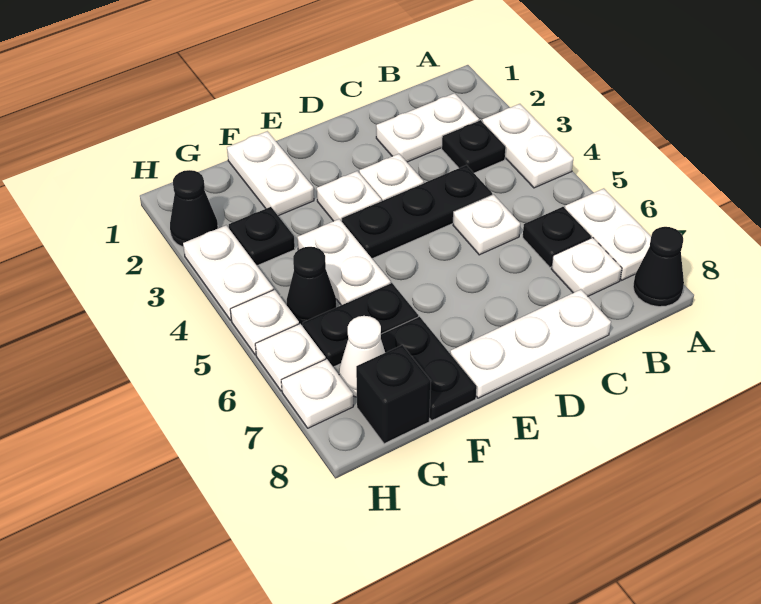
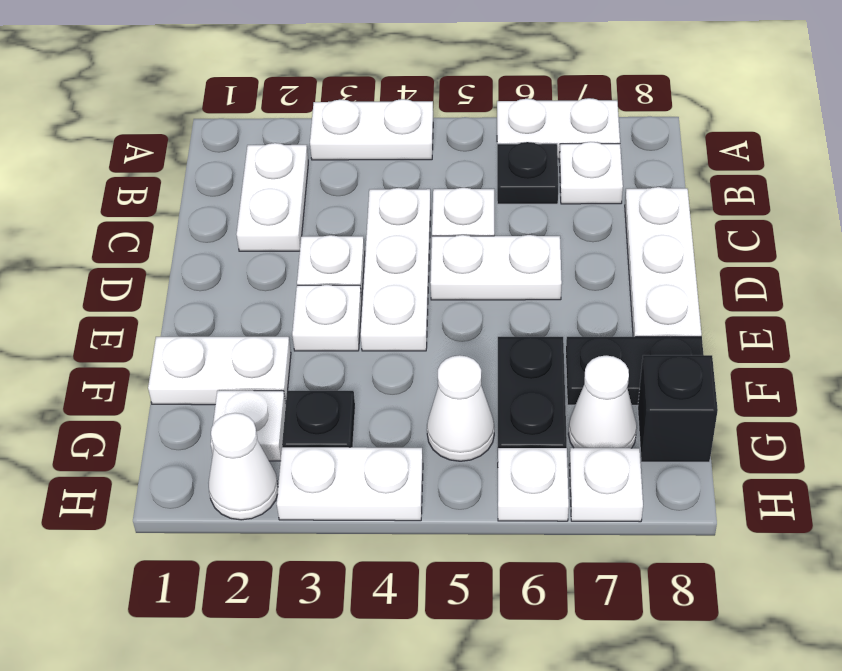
black cone A8 level 1 -> none
black plate B3 level 1 -> none
black plate C4:E4 level 1 -> white plate C4:E4 level 1
white plate F4:F5 level 1 -> white plate D5:D6 level 1
black cone G5 level 1 -> white cone G5 level 1
black cone H2 level 1 -> white cone H2 level 1
white plate H5 level 1 -> white plate G2 level 1

